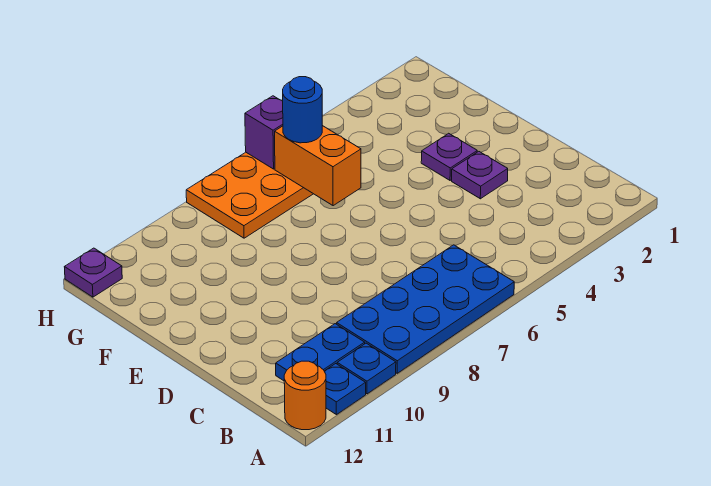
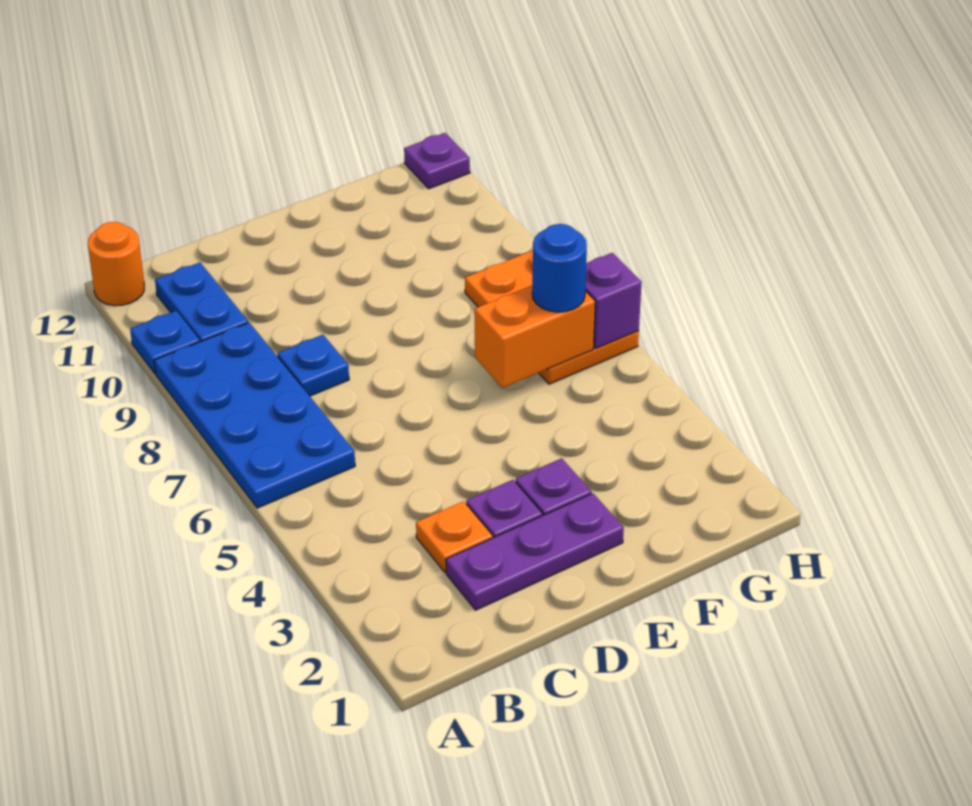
blue plate A11 level 1 -> blue plate C8 level 1
none -> purple plate C2:E2 level 1
none -> orange plate C3 level 1

